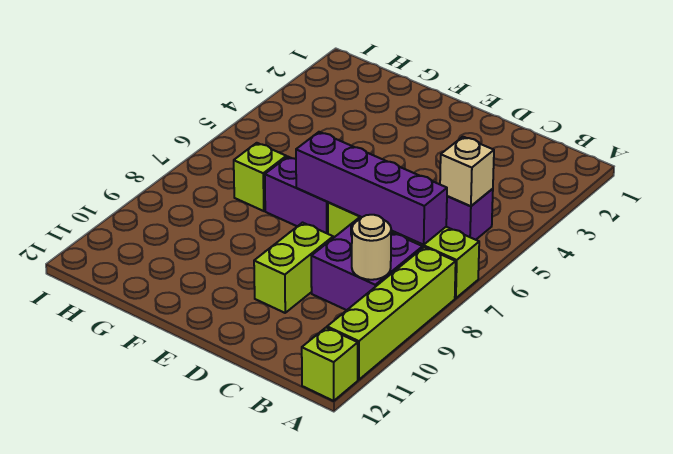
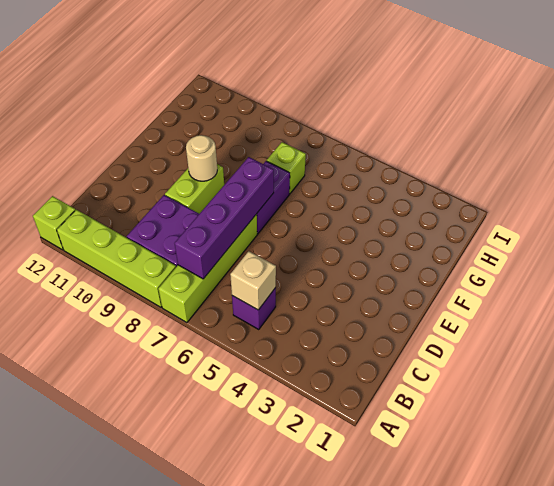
tan round brick B9 level 2 -> tan round brick E9 level 2
lime brick D9:D10 level 1 -> lime brick D9:E9 level 1

